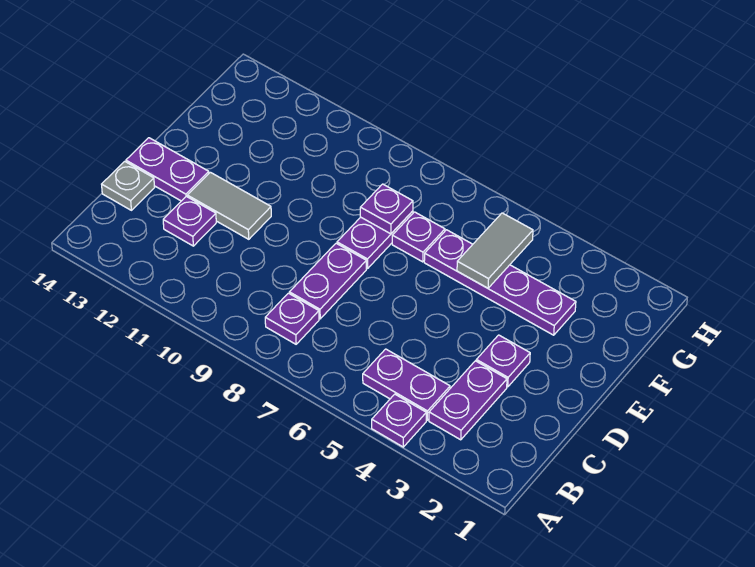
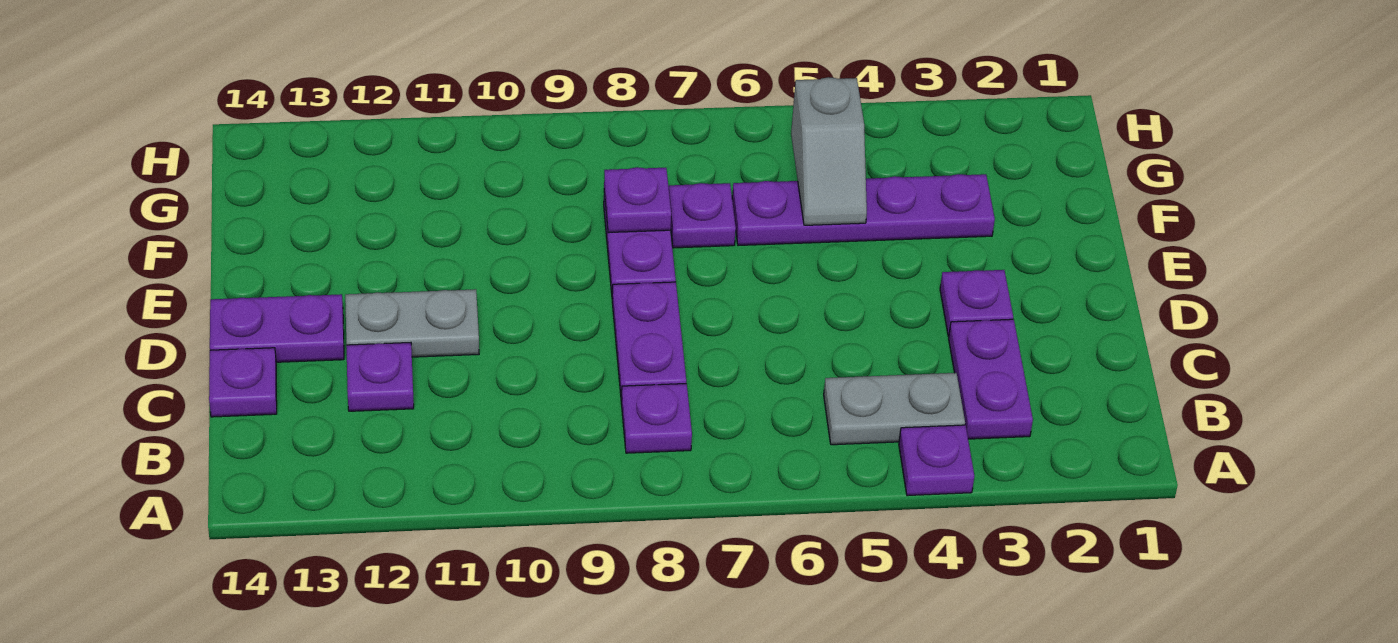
purple plate B4:B5 level 1 -> grey plate B4:B5 level 1
grey plate C14 level 1 -> purple plate C14 level 1
grey tile D11:D12 level 1 -> grey plate D11:D12 level 1
grey tile F5:G5 level 2 -> grey slope F5:G5 level 2 top G

